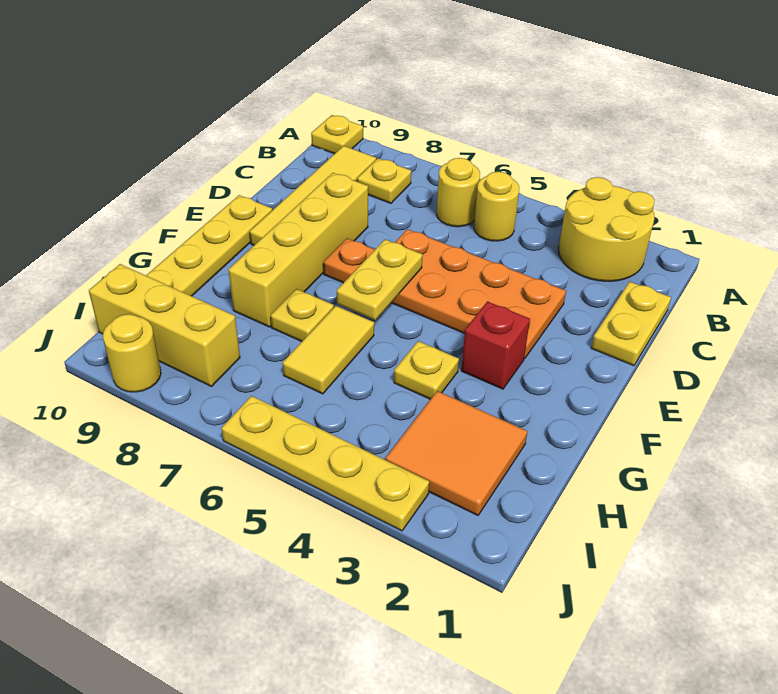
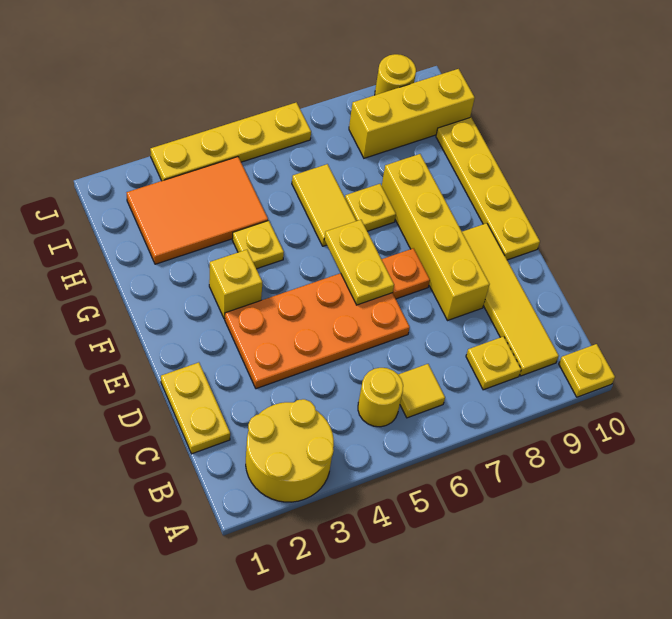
yellow round brick B6 level 1 -> yellow tile B6 level 1
red brick F3 level 1 -> yellow brick F3 level 1
orange tile H2:I3 level 1 -> orange tile H2:I4 level 1

